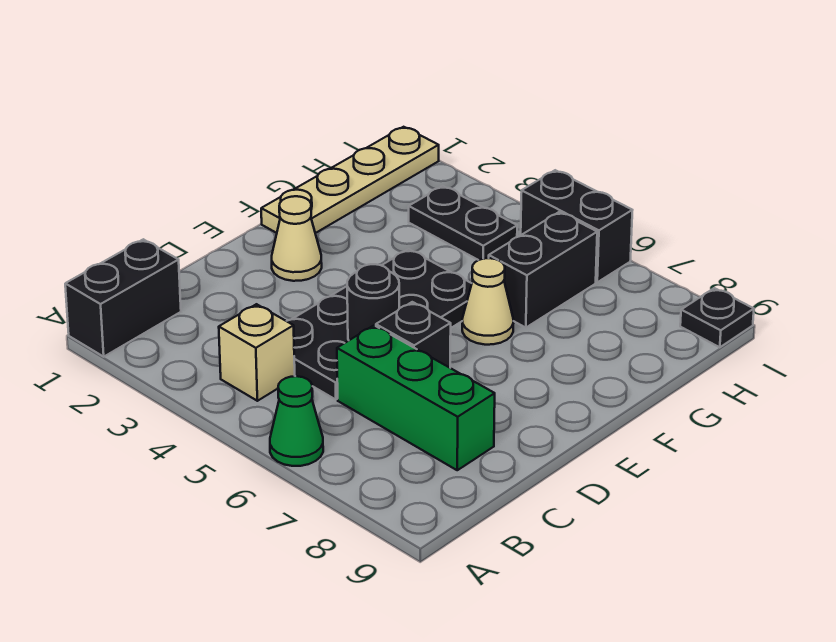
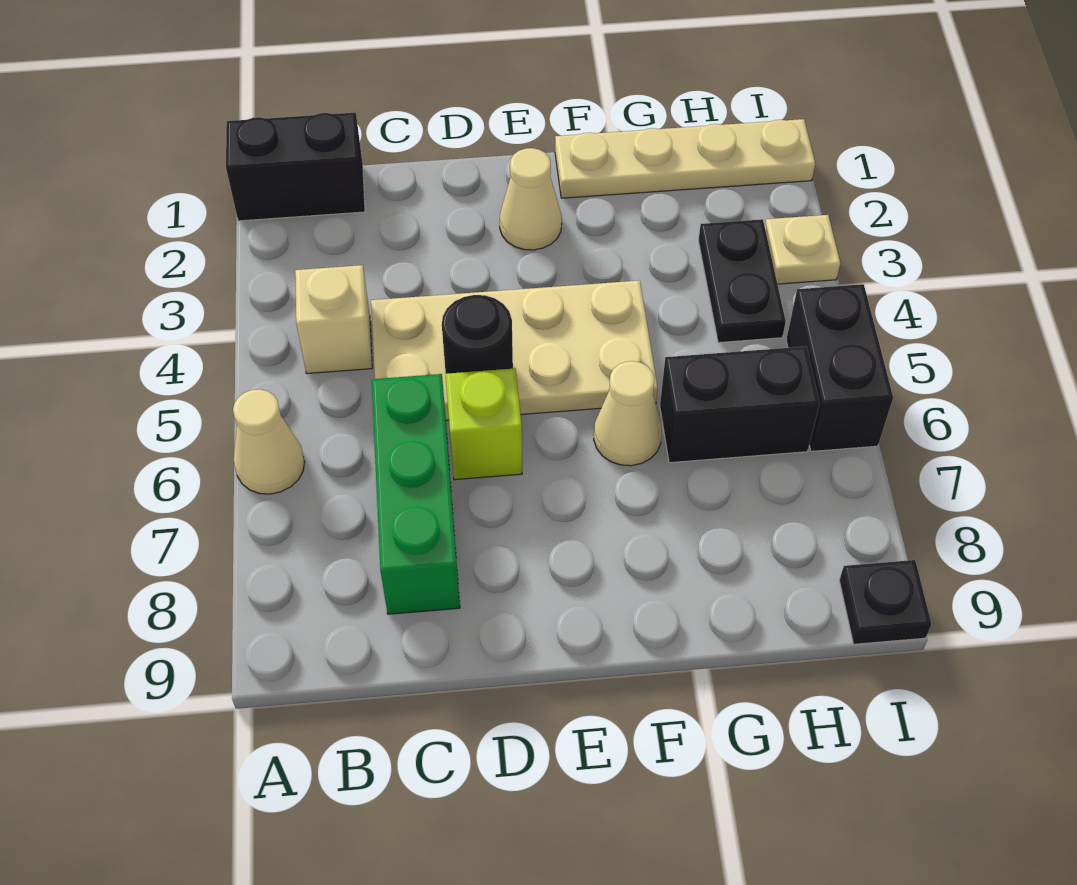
green cone A6 level 1 -> tan cone A6 level 1
black plate C4:F5 level 1 -> tan plate C4:F5 level 1
black brick D6 level 1 -> lime brick D6 level 1
none -> tan plate I3 level 1

